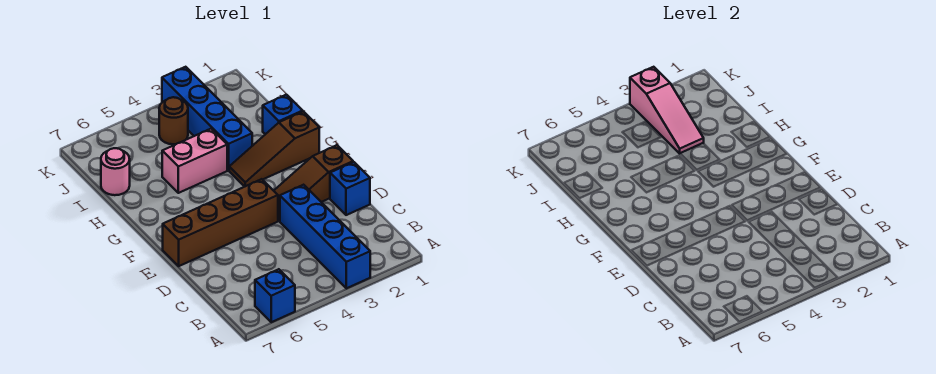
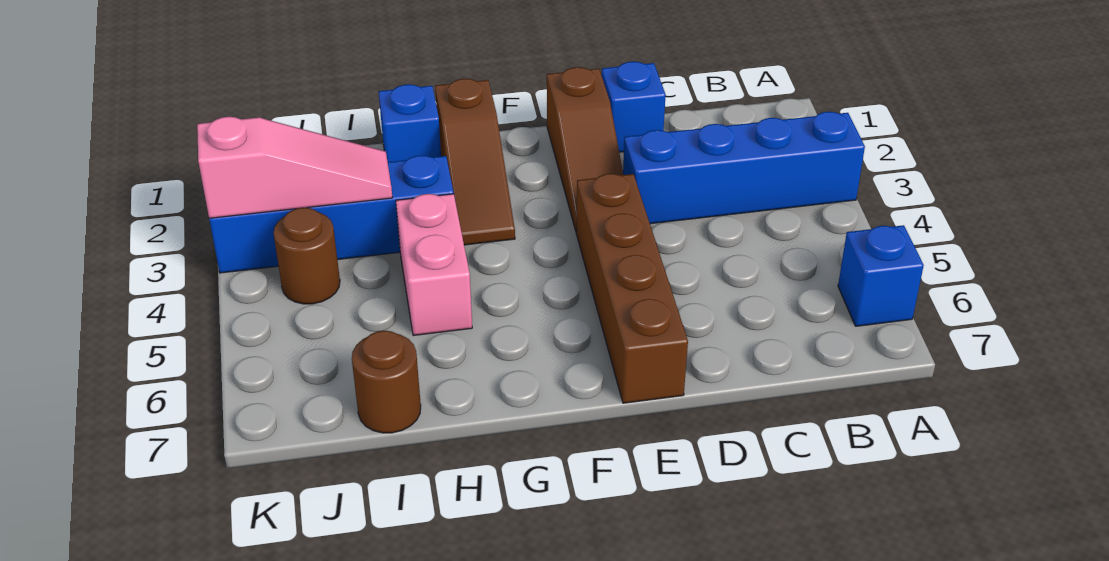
pink round brick I7 level 1 -> brown round brick I7 level 1

